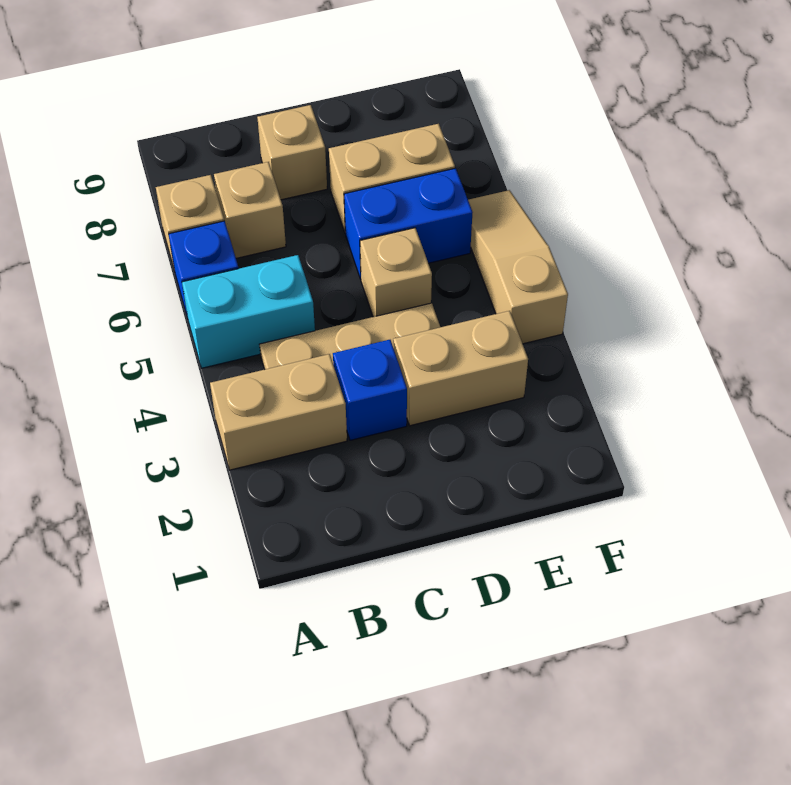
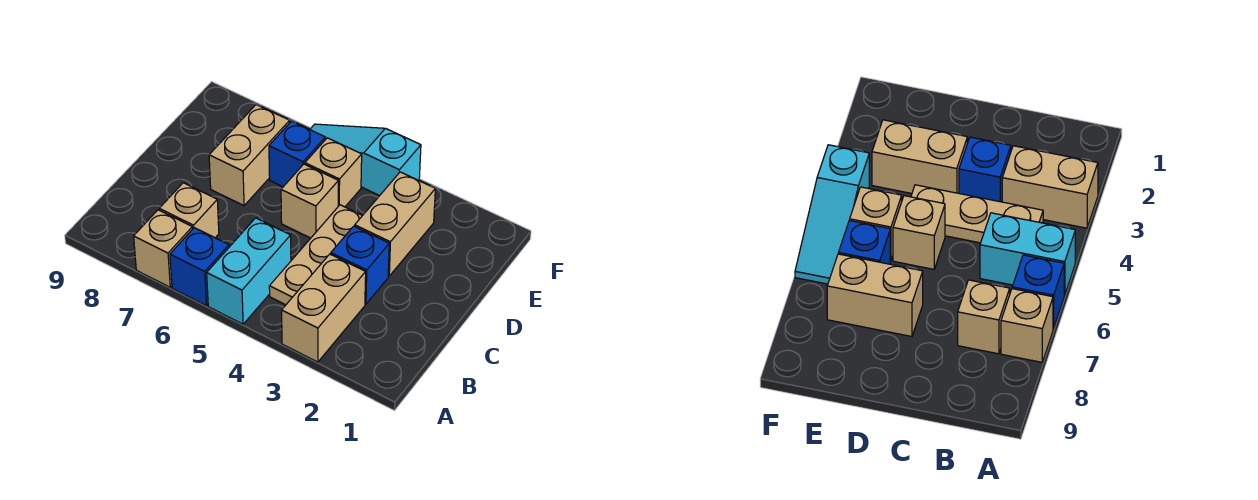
tan brick C8 level 1 -> tan brick E5 level 1
blue brick D6:E6 level 1 -> blue brick E6 level 1
tan slope F4:F6 level 1 top 4 -> cyan slope F4:F6 level 1 top 4

